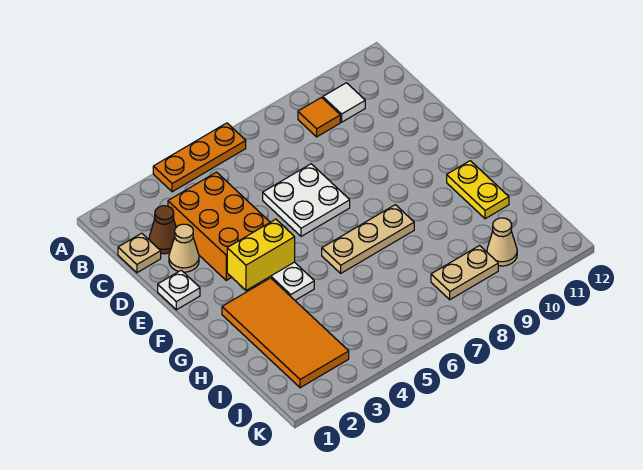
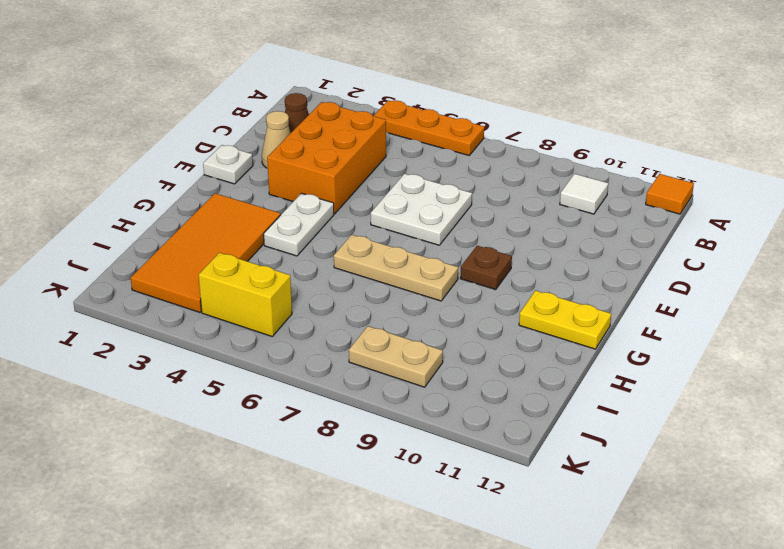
orange tile B9 level 1 -> orange tile A12 level 1
tan plate C1 level 1 -> none
yellow brick F3:F4 level 2 -> yellow brick J4:J5 level 1
none -> brown plate F9 level 1
yellow plate G11:H11 level 1 -> yellow plate G11:G12 level 1
tan cone J10 level 1 -> none

